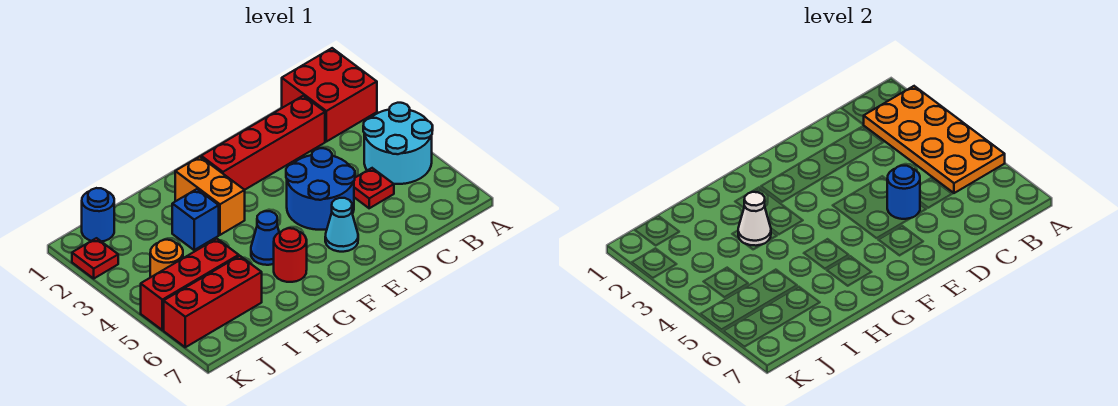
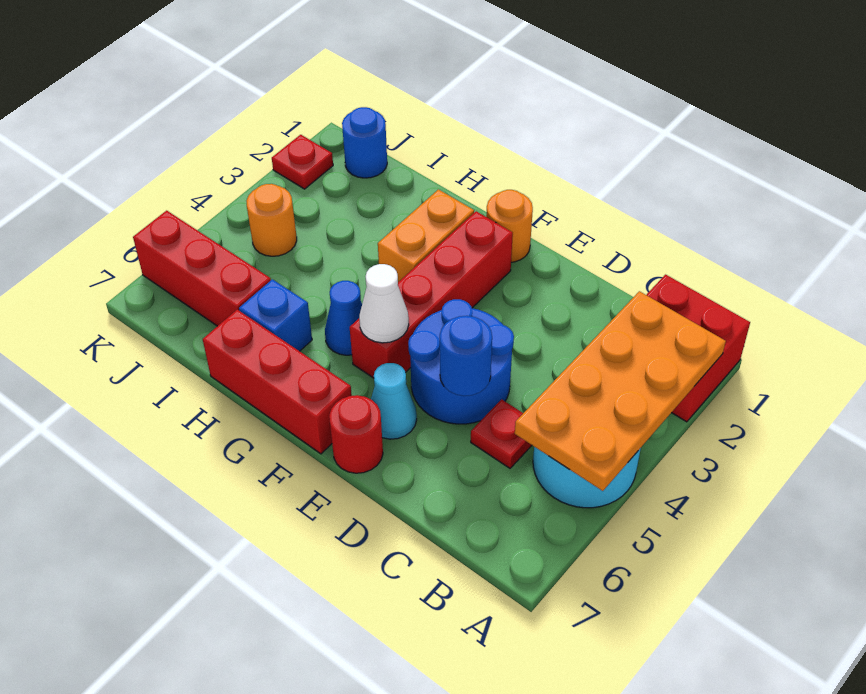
red brick C2:F2 level 1 -> red brick F2:F5 level 1
none -> orange round brick F1 level 1
red round brick G6 level 1 -> red round brick E7 level 1
blue brick H3 level 1 -> blue brick H6 level 1
white cone H3 level 2 -> white cone F5 level 2
red brick I5:K5 level 1 -> red brick F7:H7 level 1

